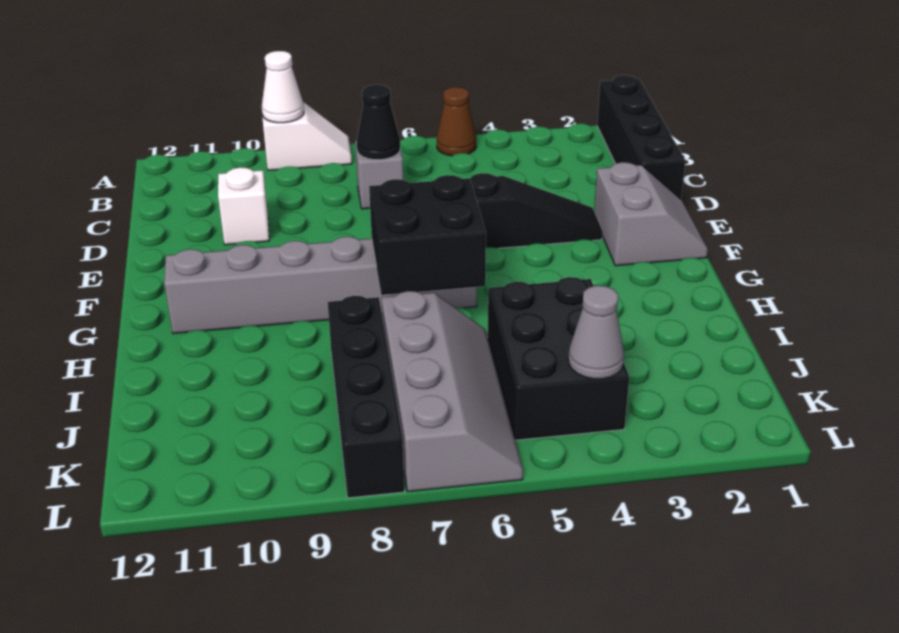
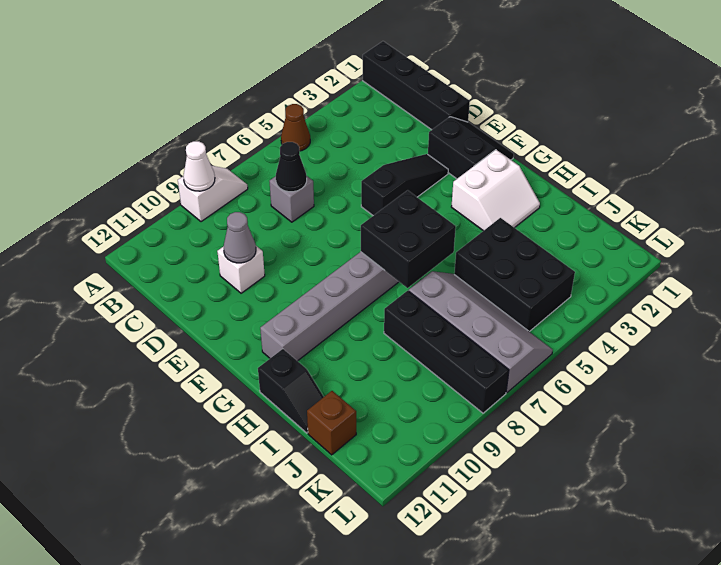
grey slope E1:F2 level 1 top 2 -> black slope E1:F2 level 1 top 2
none -> white slope G2:H3 level 1 top G
none -> black slope H12:I12 level 1 top H
none -> brown brick J12 level 1
grey cone K4 level 2 -> grey cone D10 level 2

